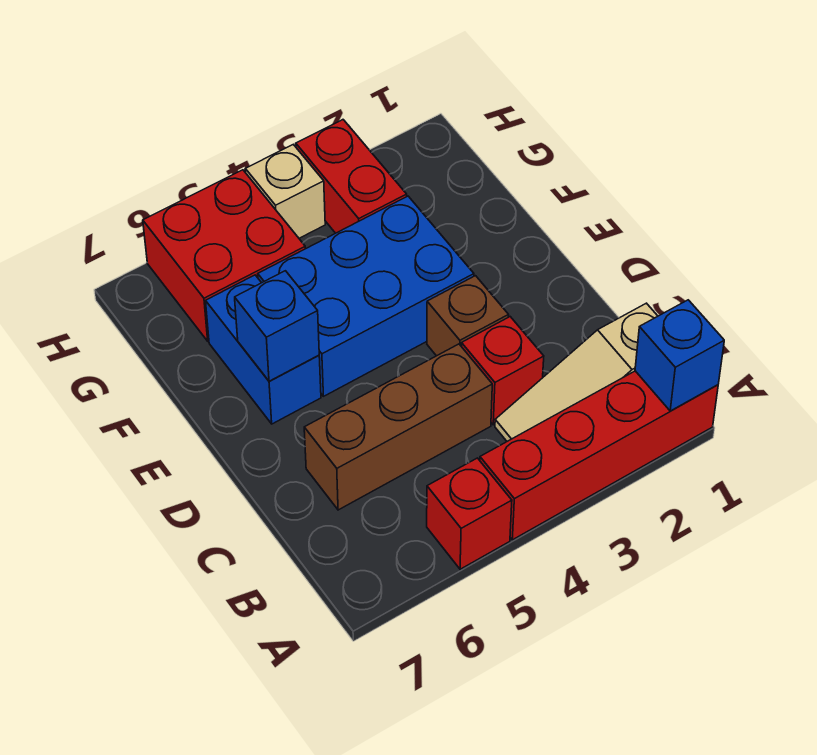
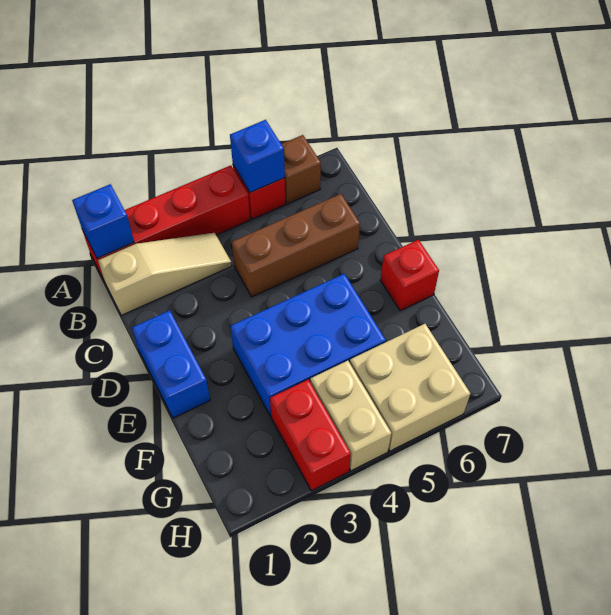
red brick C3 level 1 -> red brick E7 level 1
brown brick D3 level 1 -> brown brick A6 level 1
blue brick E6:F6 level 1 -> blue brick D1:E1 level 1
blue brick E6 level 2 -> blue brick A5 level 2
red brick G5:H6 level 1 -> tan brick G5:H6 level 1
tan brick H4 level 1 -> tan brick G4:H4 level 1

